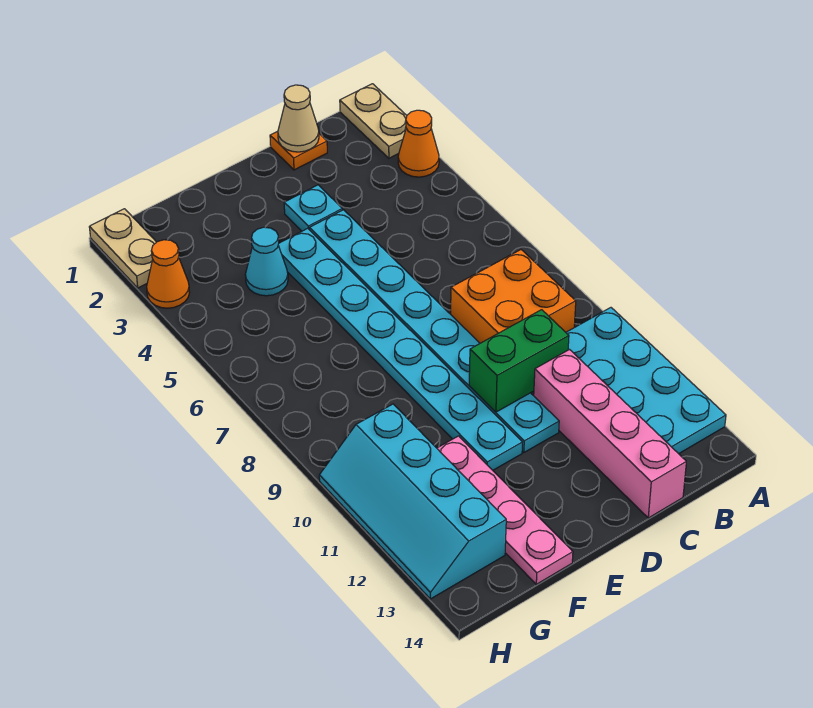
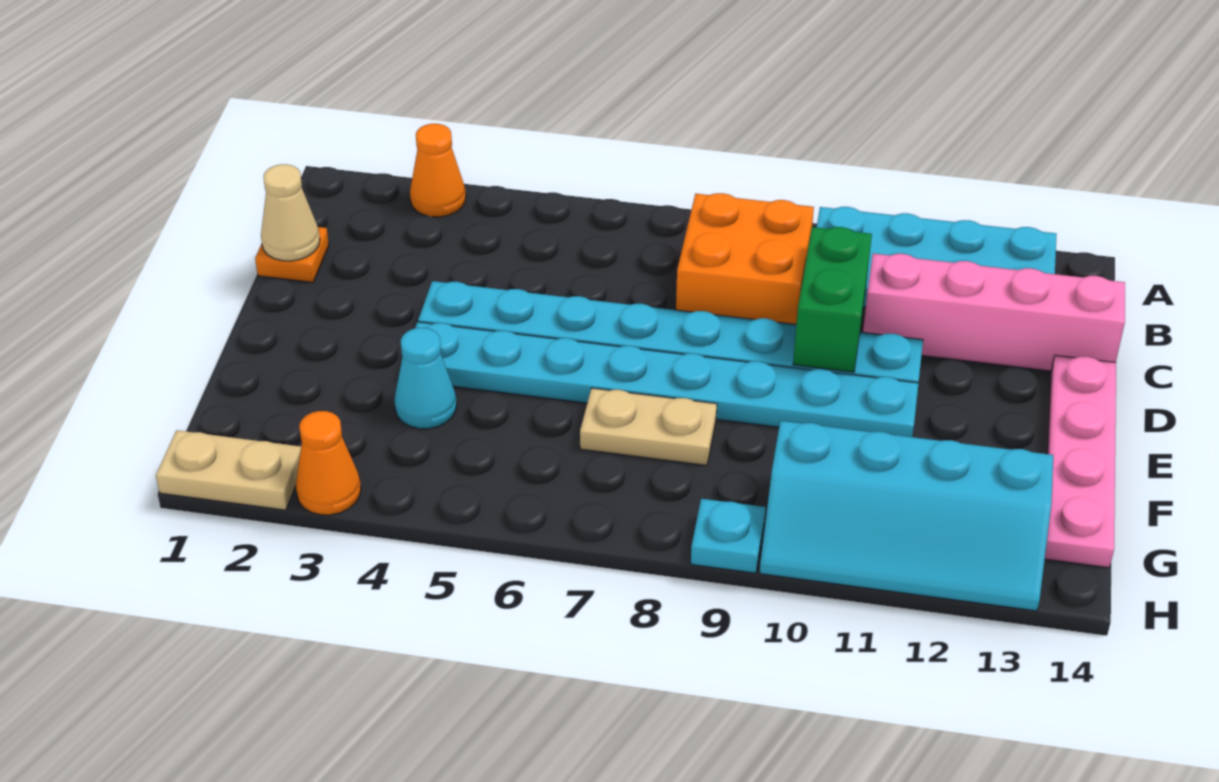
tan plate A1:A2 level 1 -> tan plate F7:F8 level 1
cyan plate D3 level 1 -> cyan plate H9 level 1
pink plate F11:F14 level 1 -> pink plate D14:G14 level 1

